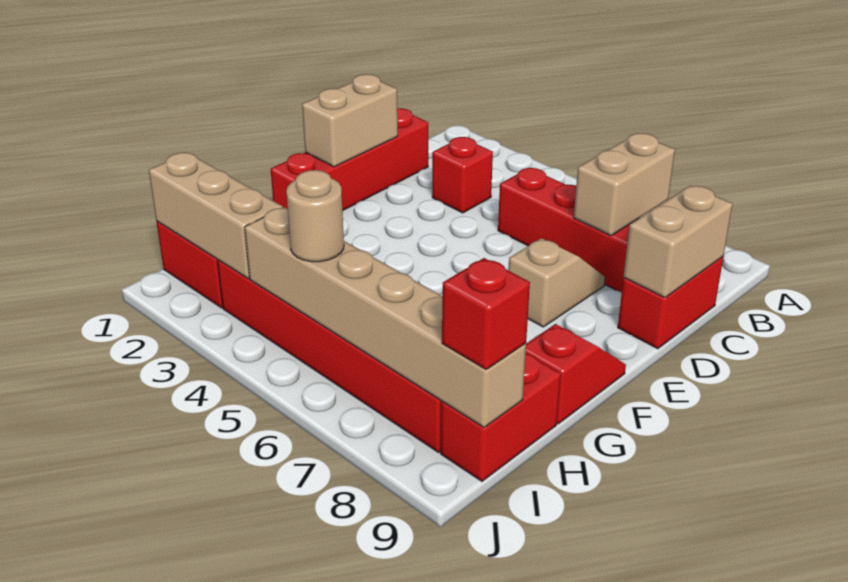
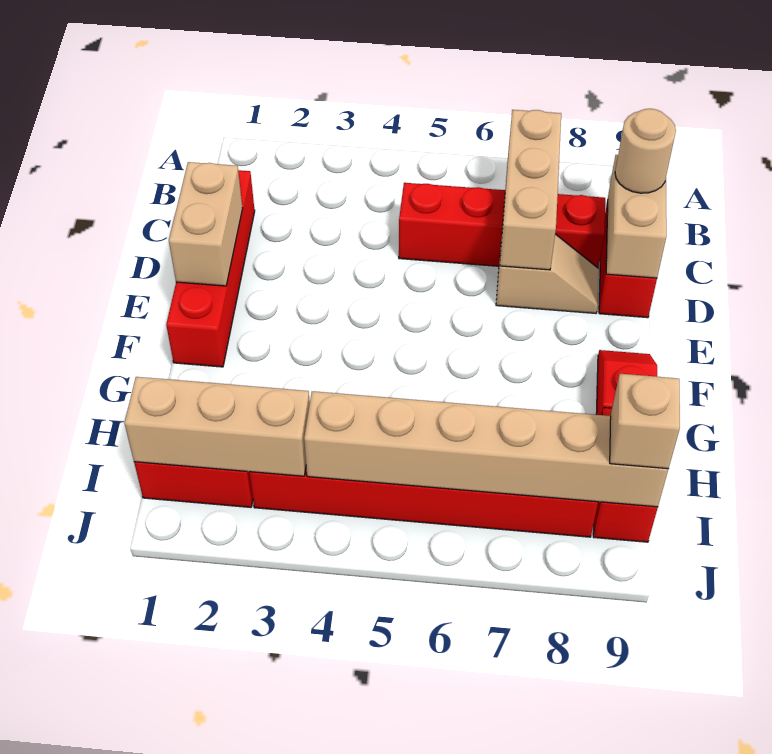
tan brick B7:C7 level 2 -> tan brick B7:D7 level 2
red brick C3 level 1 -> none
tan slope D7:E7 level 1 top E -> tan slope D7:D8 level 1 top 7
tan round brick I5 level 3 -> tan round brick C9 level 3
red brick I9 level 3 -> tan brick I9 level 3

